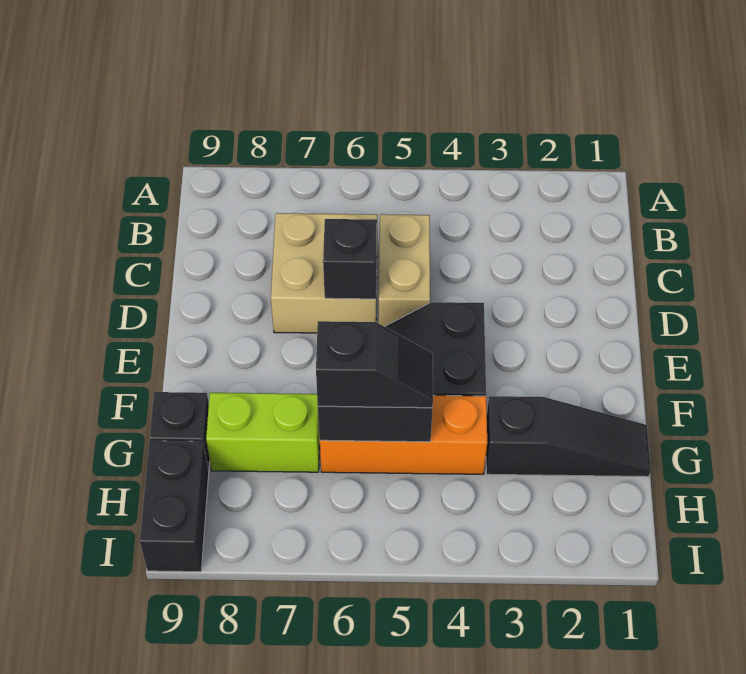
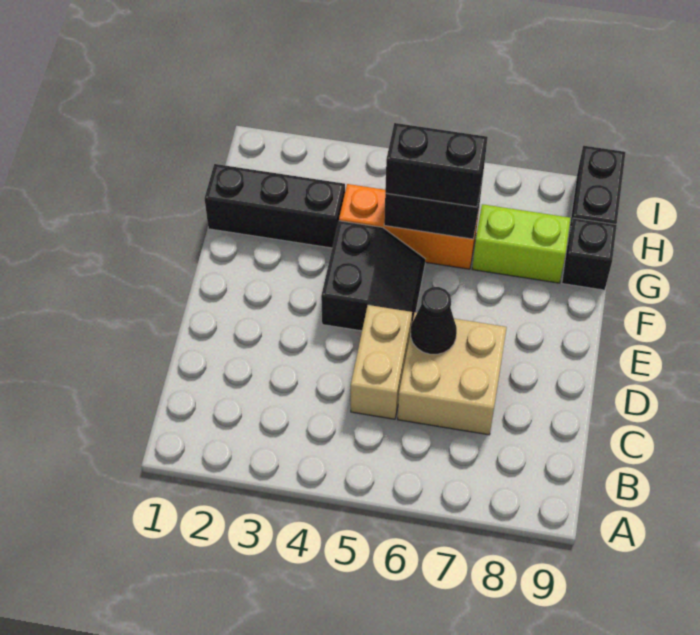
black brick D6 level 2 -> black cone D6 level 2
black slope G1:G3 level 1 top 3 -> black brick G1:G3 level 1
black slope G5:G6 level 3 top 6 -> black brick G5:G6 level 3

